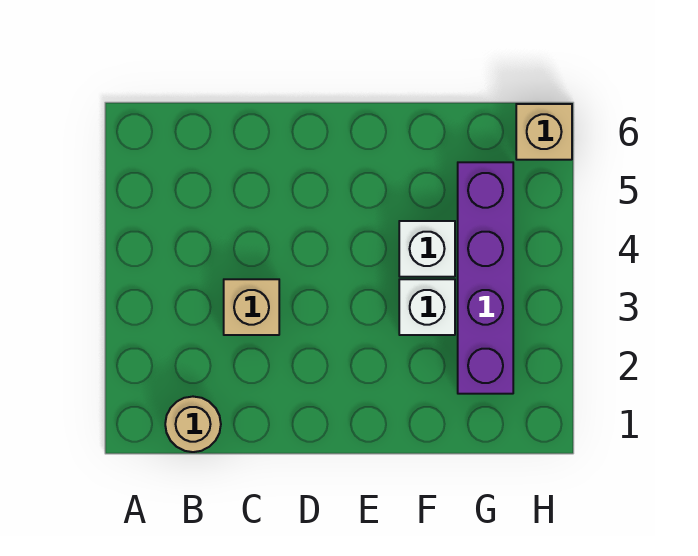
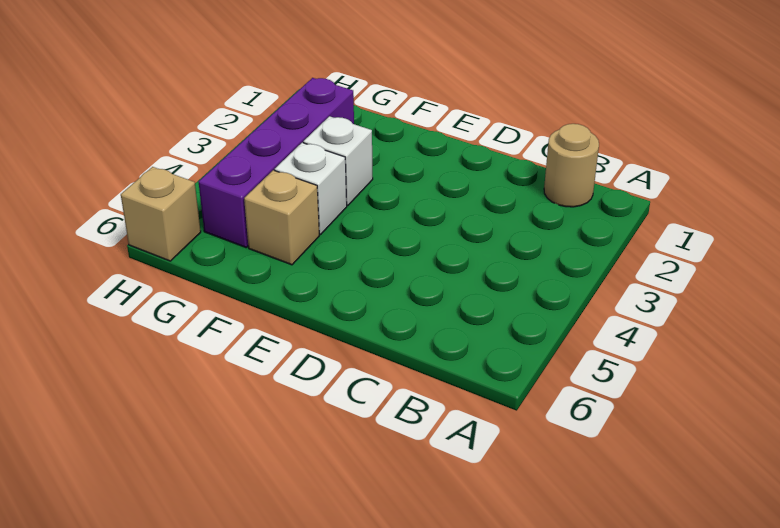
tan brick C3 level 1 -> tan brick F5 level 1

